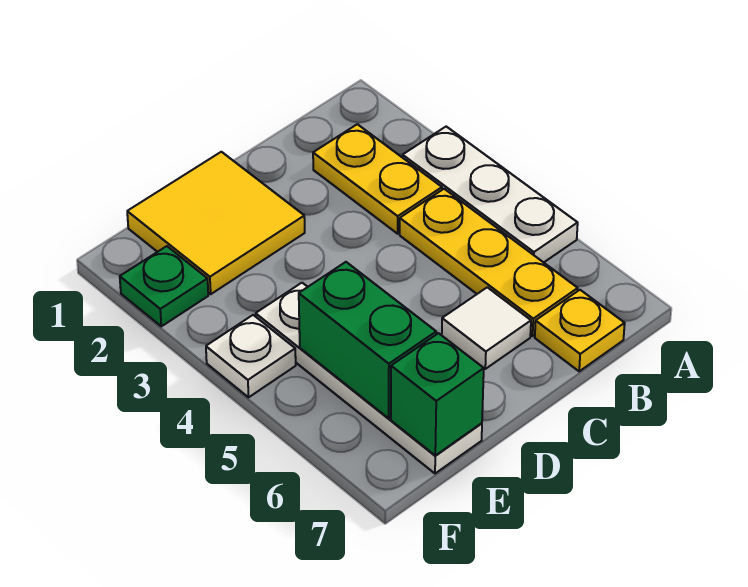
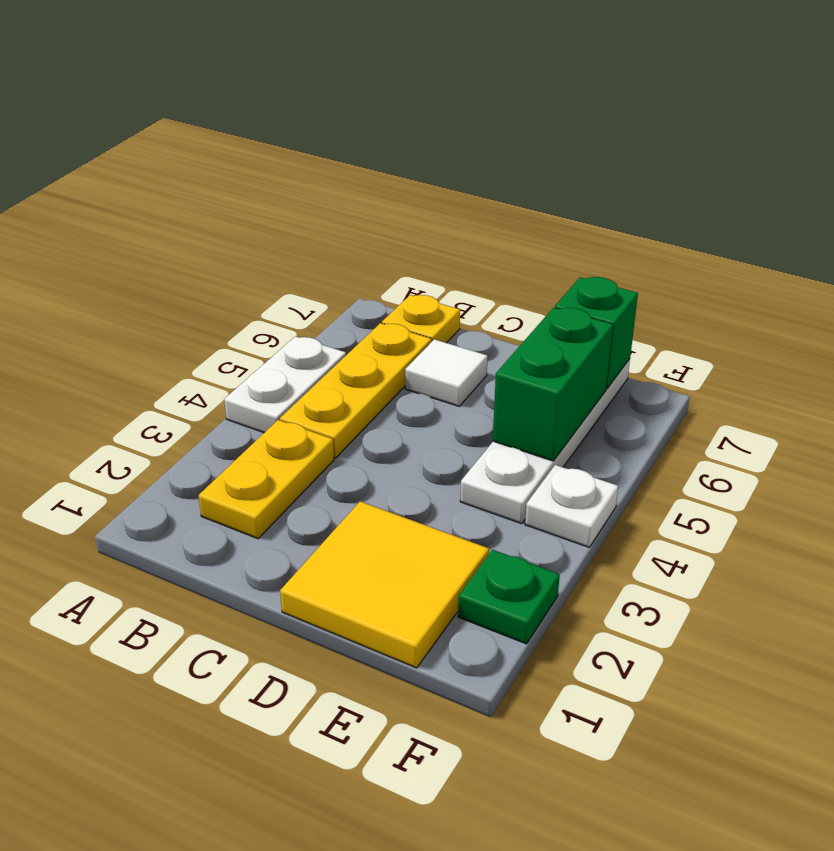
white plate A3:A5 level 1 -> white plate A4:A5 level 1

